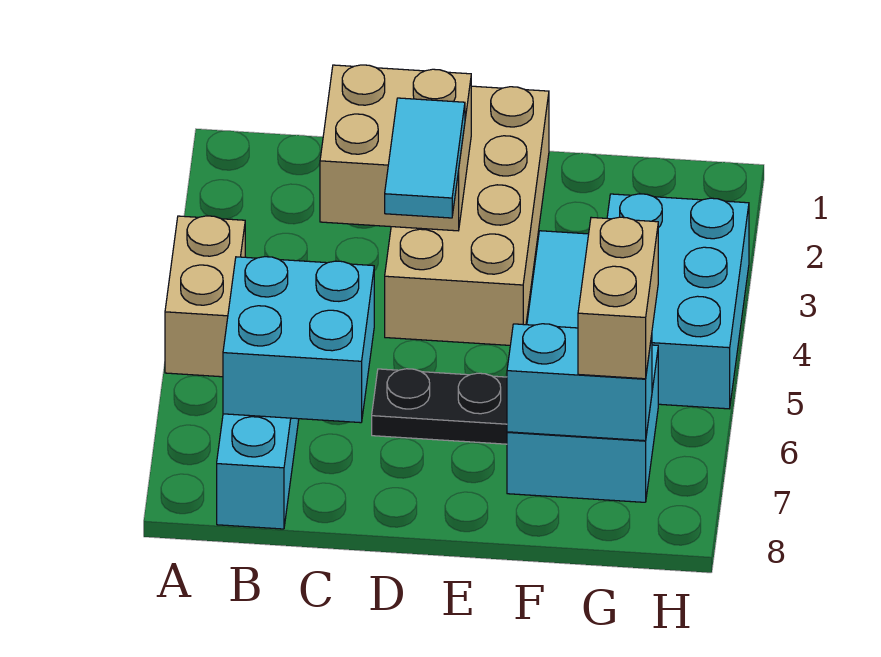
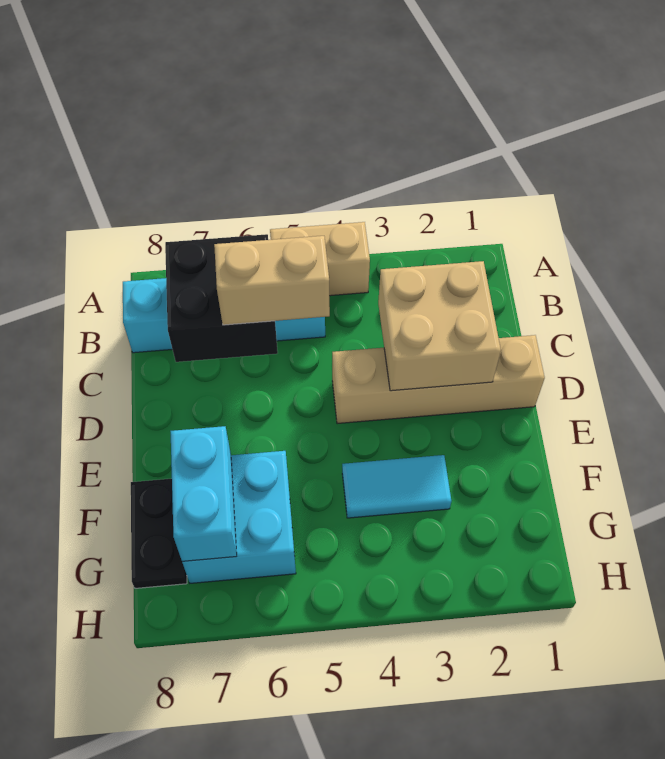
cyan brick B6:C7 level 2 -> black brick B6:C7 level 2
tan brick D1:E4 level 1 -> tan brick D1:D4 level 1
cyan tile D3:D4 level 3 -> none
black plate D6:E6 level 1 -> black plate F8:G8 level 1
cyan brick G3:H5 level 1 -> none
tan brick G6:G7 level 3 -> tan brick C5:C6 level 3

